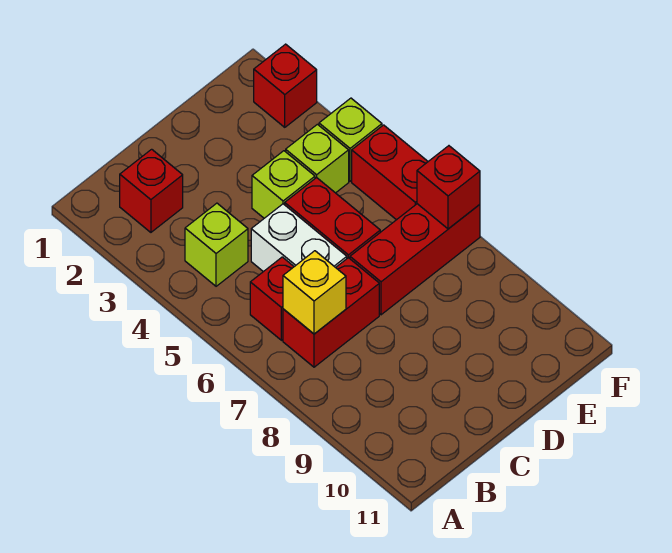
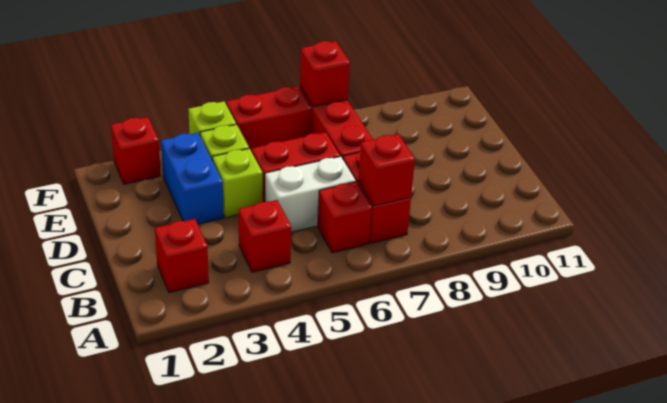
lime brick B4 level 1 -> red brick B4 level 1
yellow brick B7 level 2 -> red brick B7 level 2
none -> blue brick D3:E3 level 1

